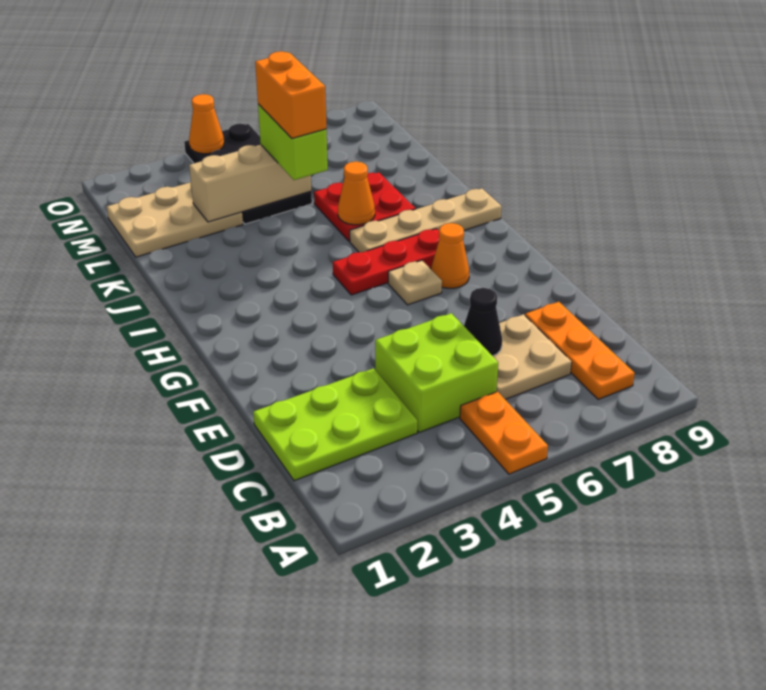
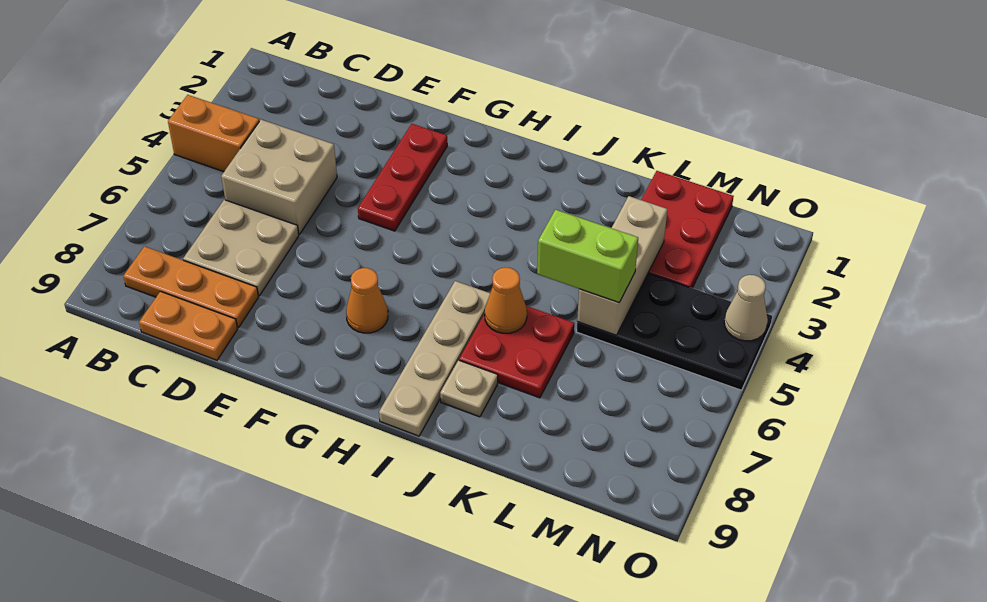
orange plate A5:B5 level 1 -> orange plate C9:D9 level 1
lime plate C1:D3 level 1 -> none
lime brick C4:D5 level 1 -> tan brick C4:D5 level 1
black cone D6 level 2 -> none
tan plate G6 level 1 -> tan plate J8 level 1
red plate H5:H7 level 1 -> red plate F2:F4 level 1
orange brick K5:L5 level 4 -> orange brick A4:B4 level 1
tan plate L1:M3 level 1 -> red plate L1:M3 level 1
orange cone O4 level 2 -> tan cone O4 level 2

